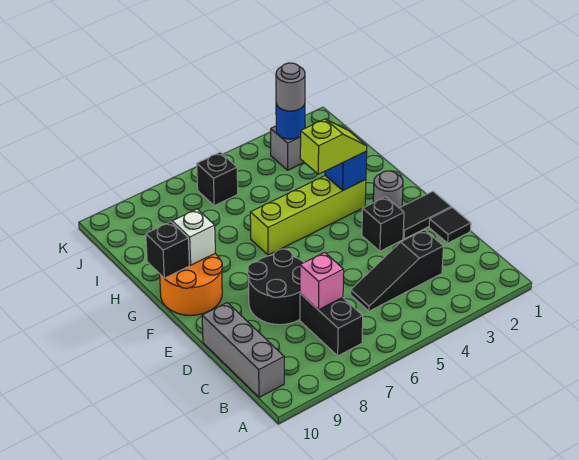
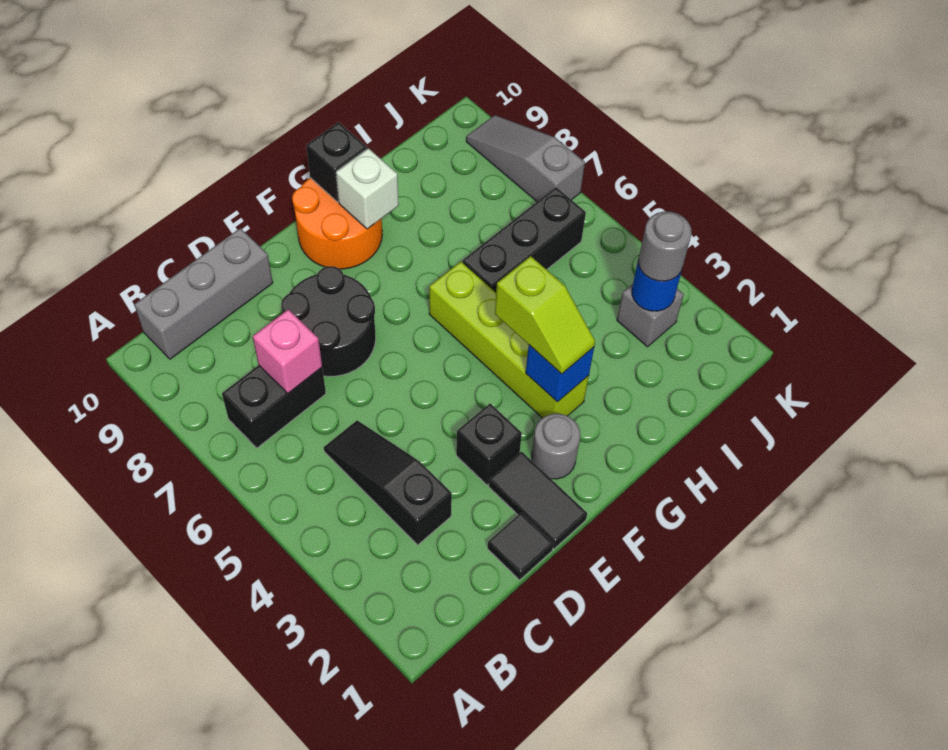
black brick J6 level 1 -> black brick H6:J6 level 1
none -> grey slope K7:K9 level 1 top 7

